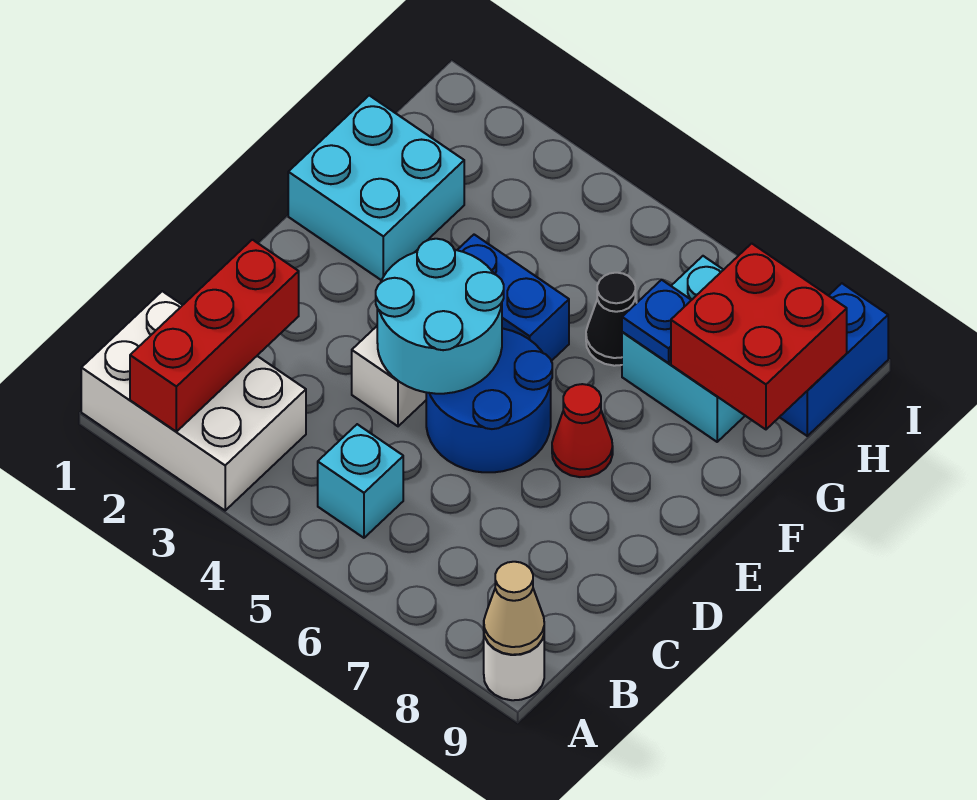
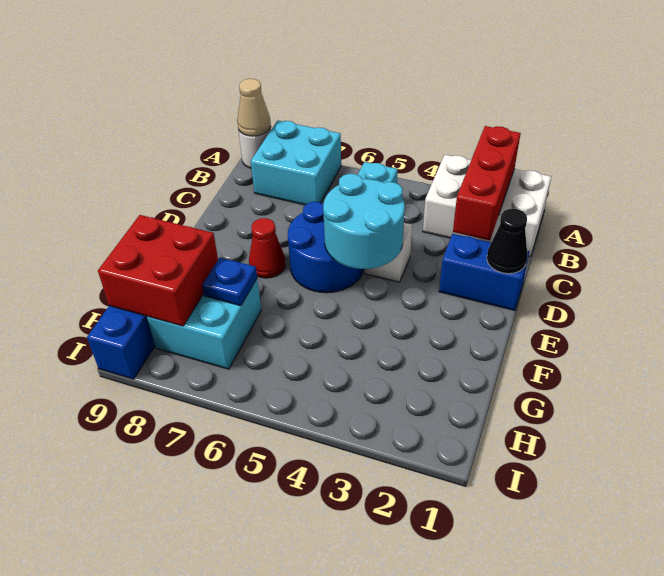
cyan brick F1:G2 level 1 -> cyan brick A7:B8 level 1
blue brick F4:F5 level 1 -> blue brick D1:D2 level 1
black cone G6 level 1 -> black cone D1 level 2

